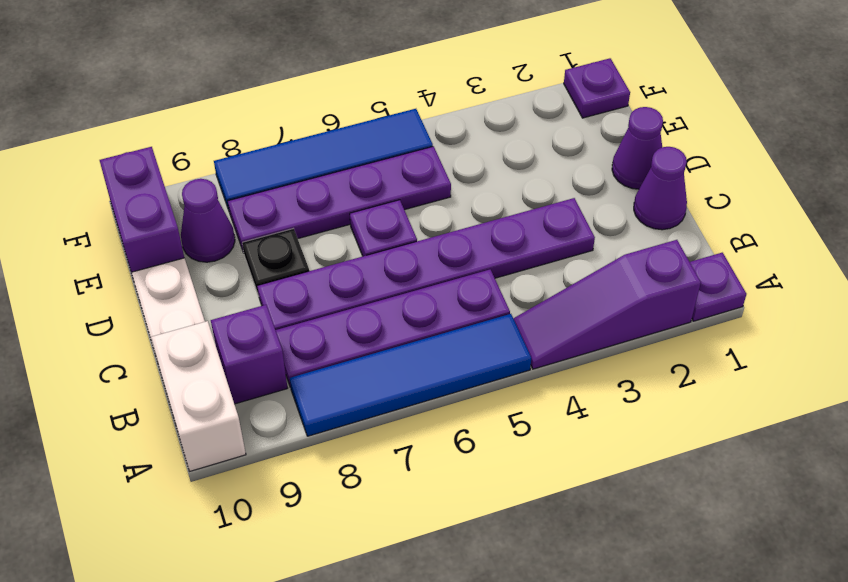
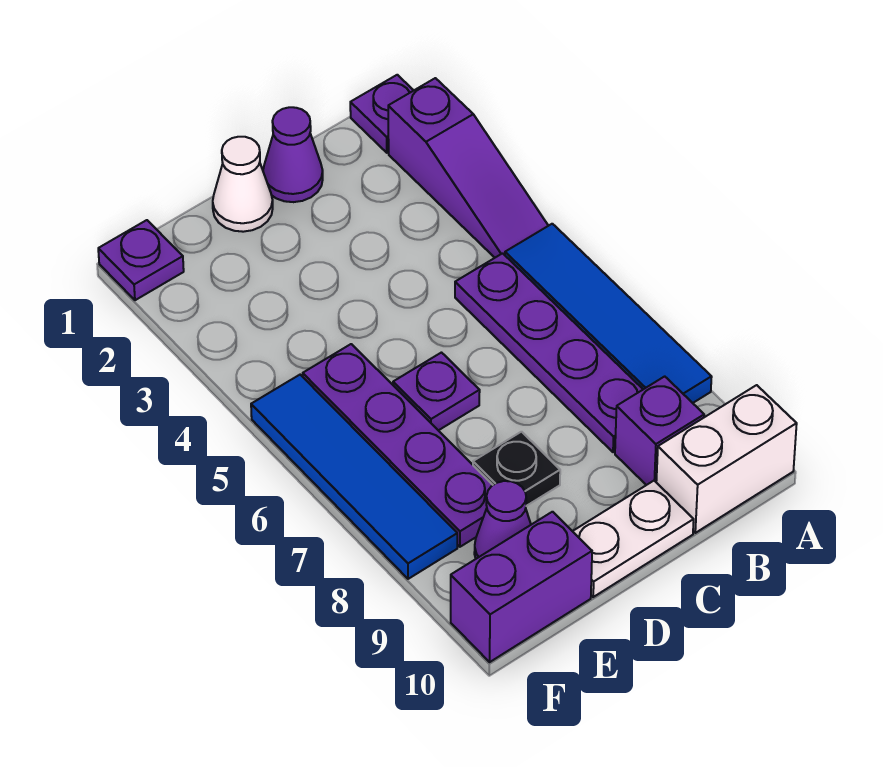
purple plate C3:C8 level 1 -> none
purple cone D1 level 1 -> white cone D1 level 1

